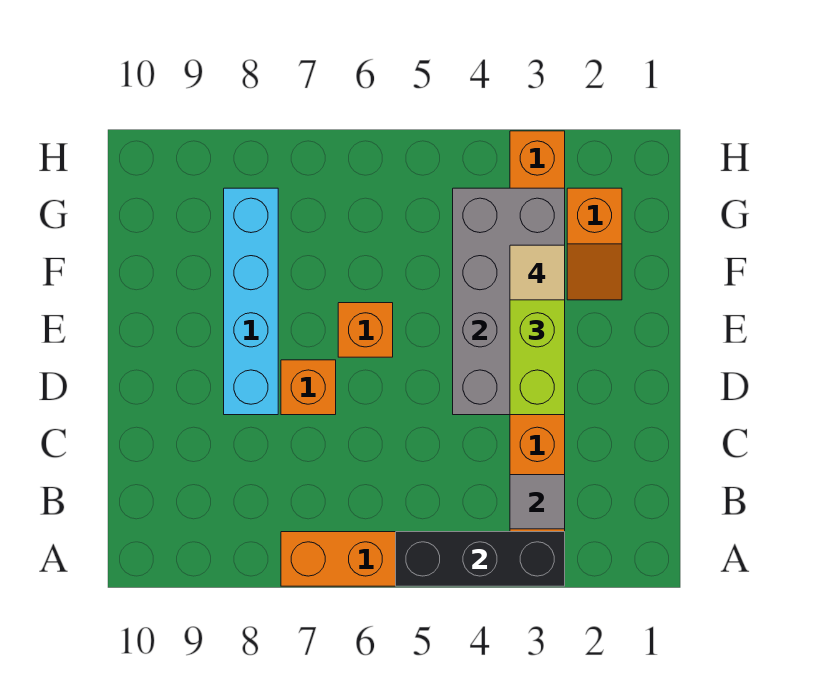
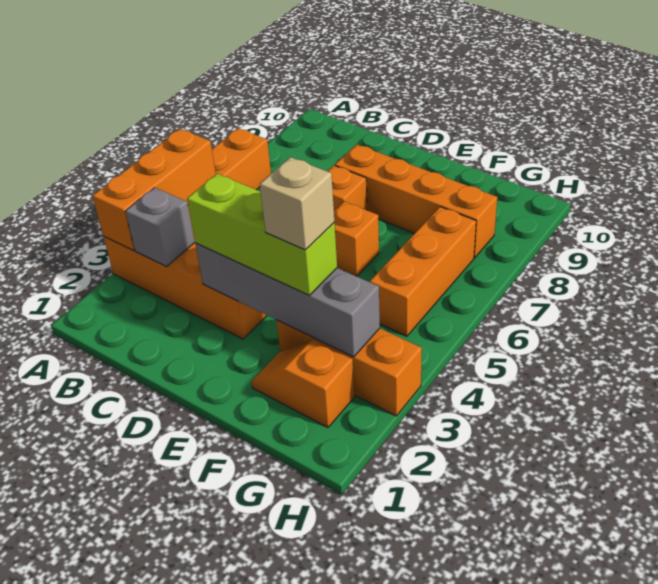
black brick A3:A5 level 2 -> orange brick A3:A5 level 2
grey tile B3 level 2 -> grey brick B3 level 2
grey brick D3:G4 level 2 -> grey brick D3:G3 level 2
cyan brick D8:G8 level 1 -> orange brick D8:G8 level 1
tan tile F3 level 4 -> tan brick F3 level 4
none -> orange brick G5:G7 level 1

